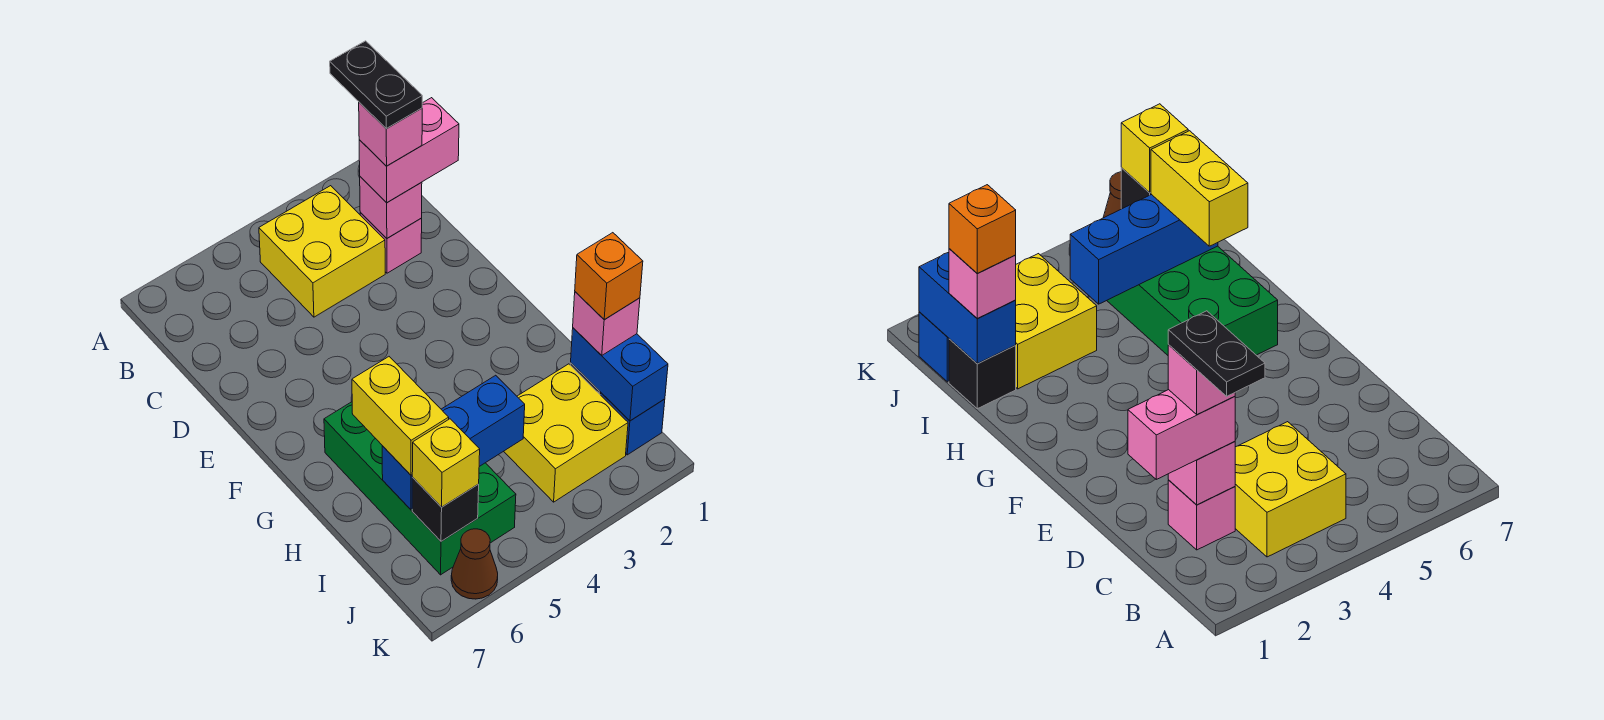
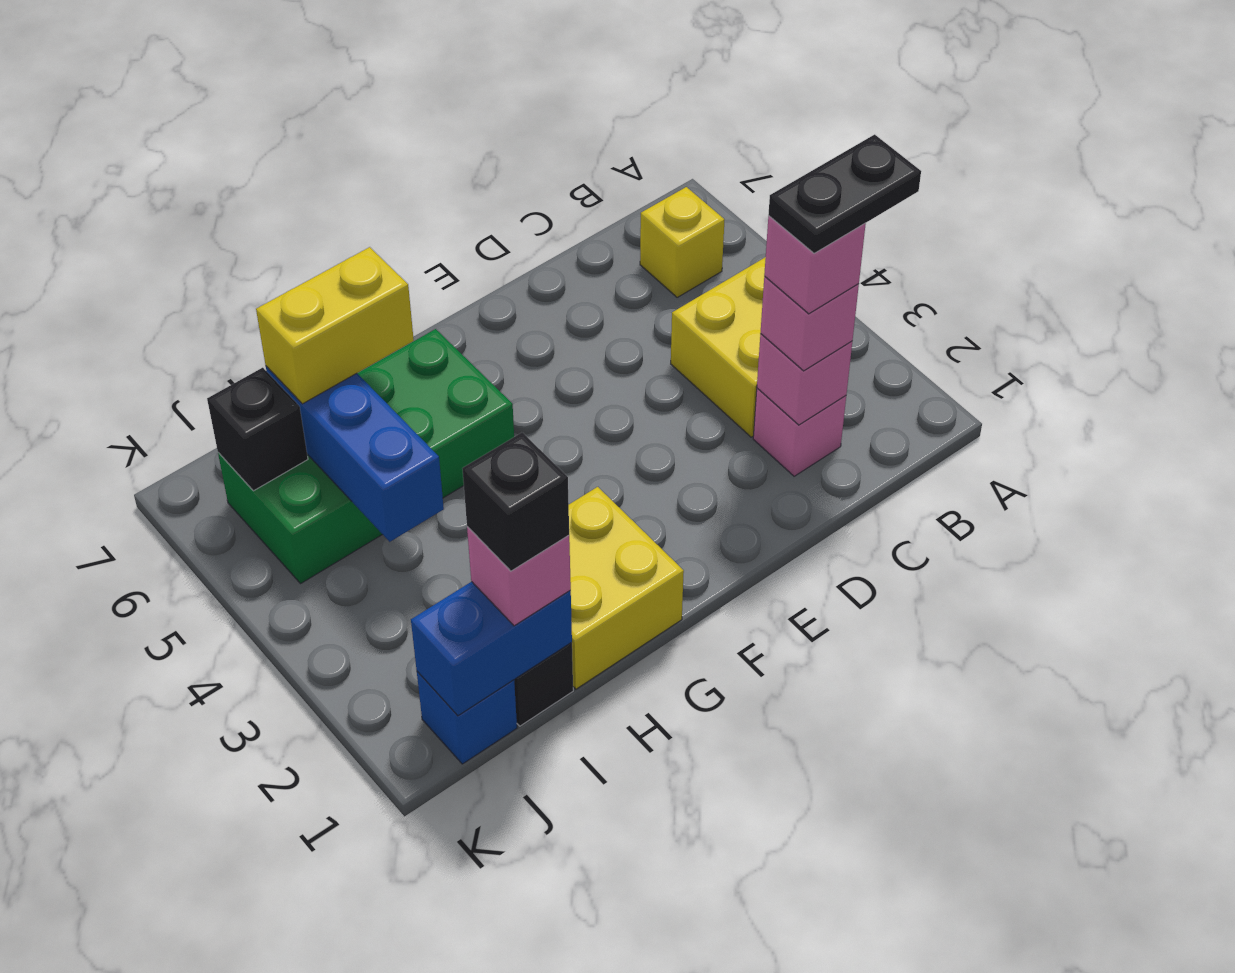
pink brick C1:C2 level 3 -> pink brick C2 level 3
orange brick I1 level 4 -> black brick I1 level 4
yellow brick I2:J3 level 1 -> yellow brick G1:H2 level 1
yellow brick J6 level 3 -> yellow brick B6 level 1
brown cone K6 level 1 -> none

